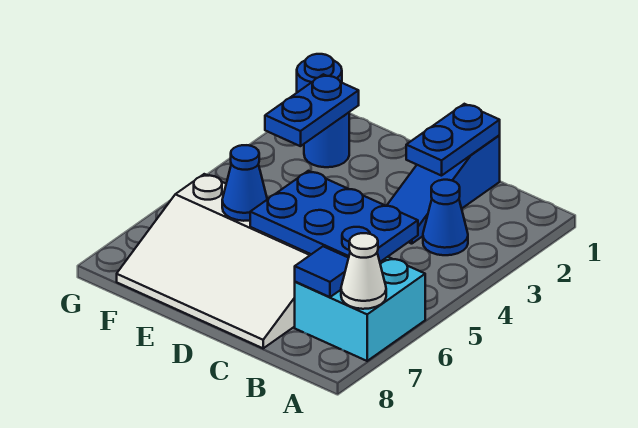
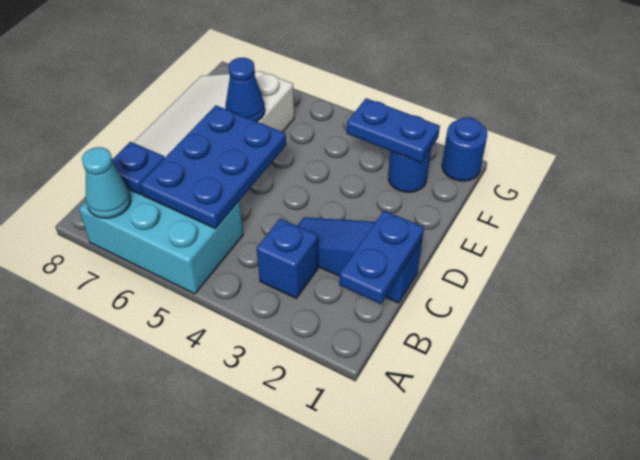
cyan brick A6:B7 level 1 -> cyan brick A5:B7 level 1
white cone A7 level 2 -> cyan cone A7 level 2
blue cone B3 level 1 -> blue brick B3 level 1
blue tile B7 level 2 -> blue plate B7 level 2
blue plate C1:C2 level 2 -> blue plate B1:C1 level 2

